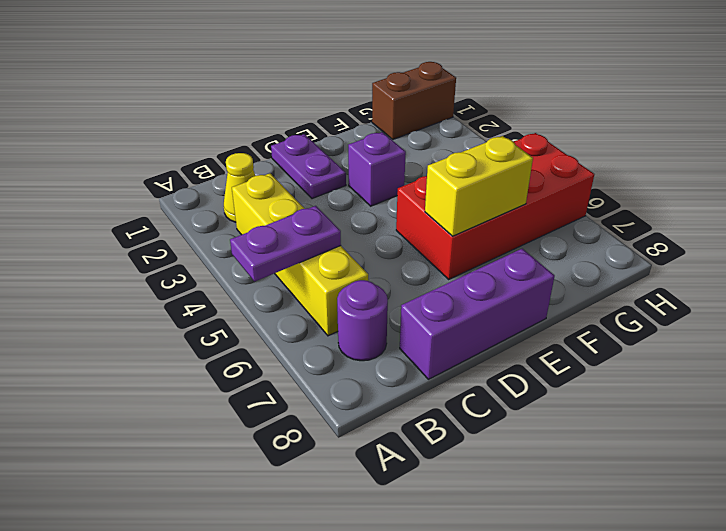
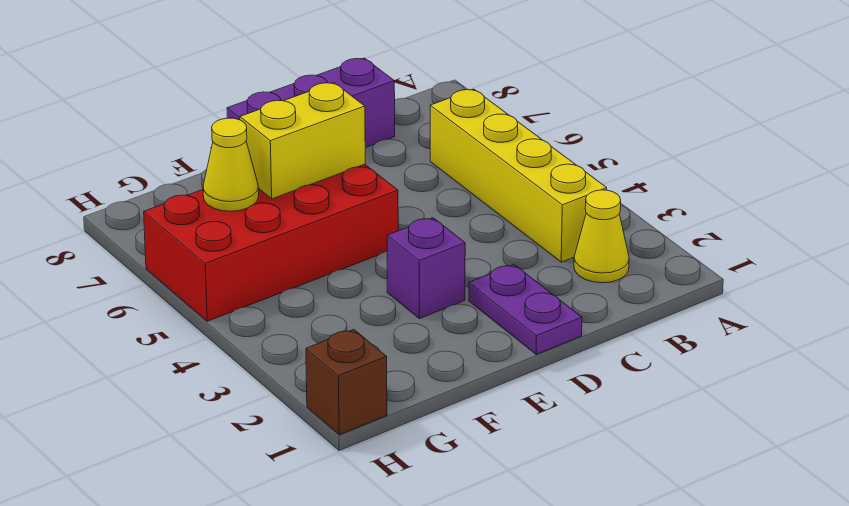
purple plate A5:B5 level 2 -> none
purple round brick B7 level 1 -> none
brown brick G1:H1 level 1 -> brown brick H1 level 1
none -> yellow cone G6 level 2

